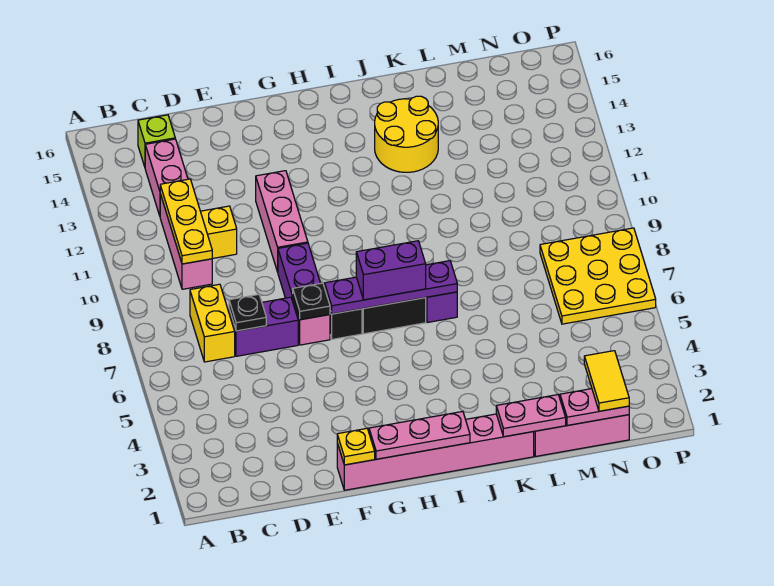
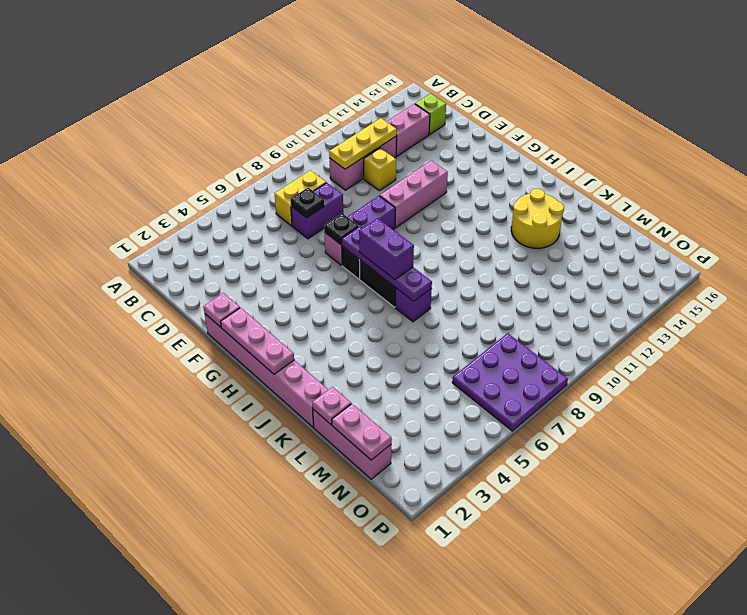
purple brick D7:E7 level 1 -> purple brick D7:D8 level 1
yellow plate F1 level 2 -> pink plate F1 level 2
pink plate K1:L1 level 2 -> pink plate L1 level 2
yellow tile N1:N2 level 3 -> none
yellow plate N6:P8 level 1 -> purple plate N6:P8 level 1

